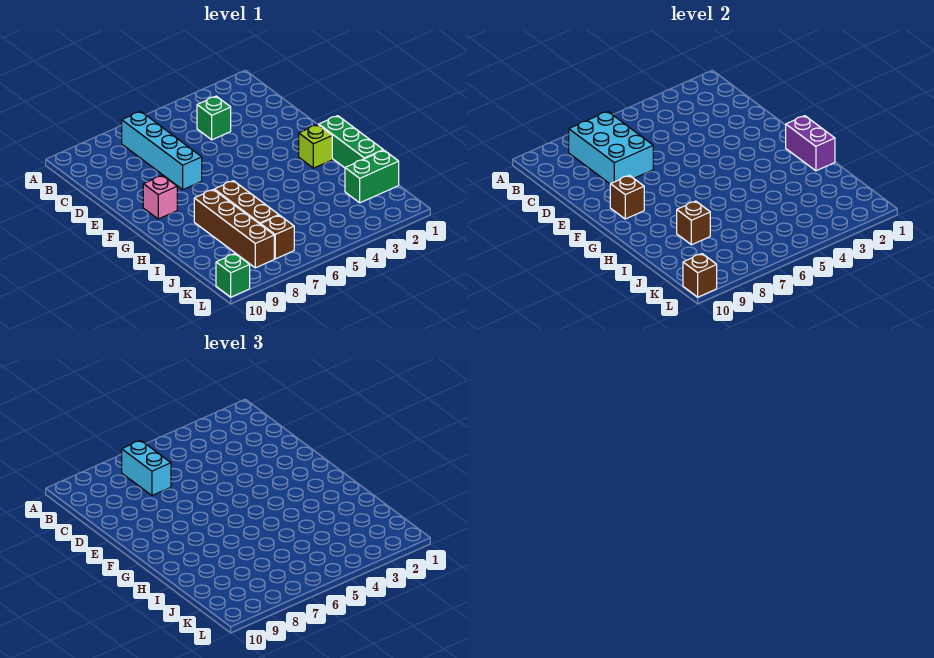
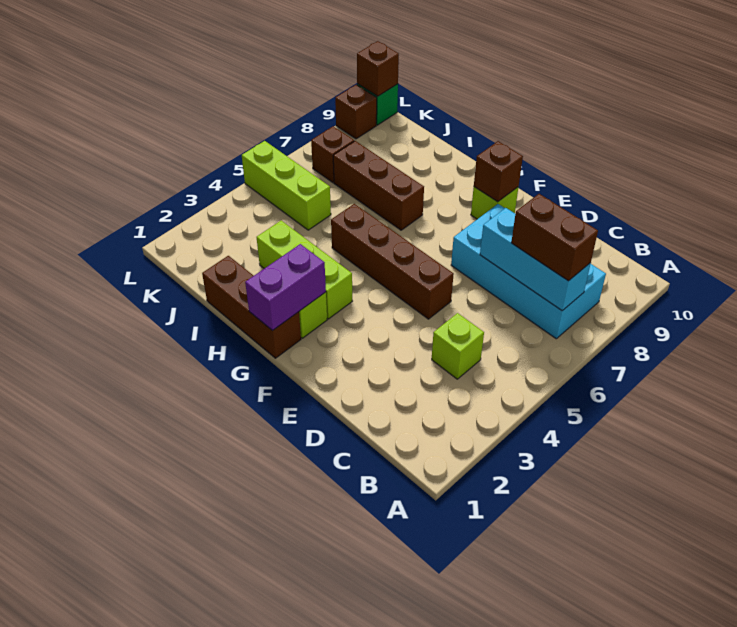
cyan brick B7:E7 level 1 -> cyan brick B7:E8 level 1
cyan brick B7:D8 level 2 -> cyan brick B7:D7 level 2
cyan brick B7:C7 level 3 -> brown brick B7:C7 level 3
green brick C4 level 1 -> lime brick C4 level 1
pink brick F9 level 1 -> lime brick F9 level 1
green brick G1:I1 level 1 -> brown brick G1:I1 level 1
purple brick G1:H1 level 2 -> purple brick G1:G2 level 2
none -> lime brick G3:I3 level 1
brown brick H8:K8 level 1 -> brown brick E5:H5 level 1
brown brick I8 level 2 -> brown brick L9 level 1
green brick J1:J2 level 1 -> none
none -> lime brick J5:L5 level 1

